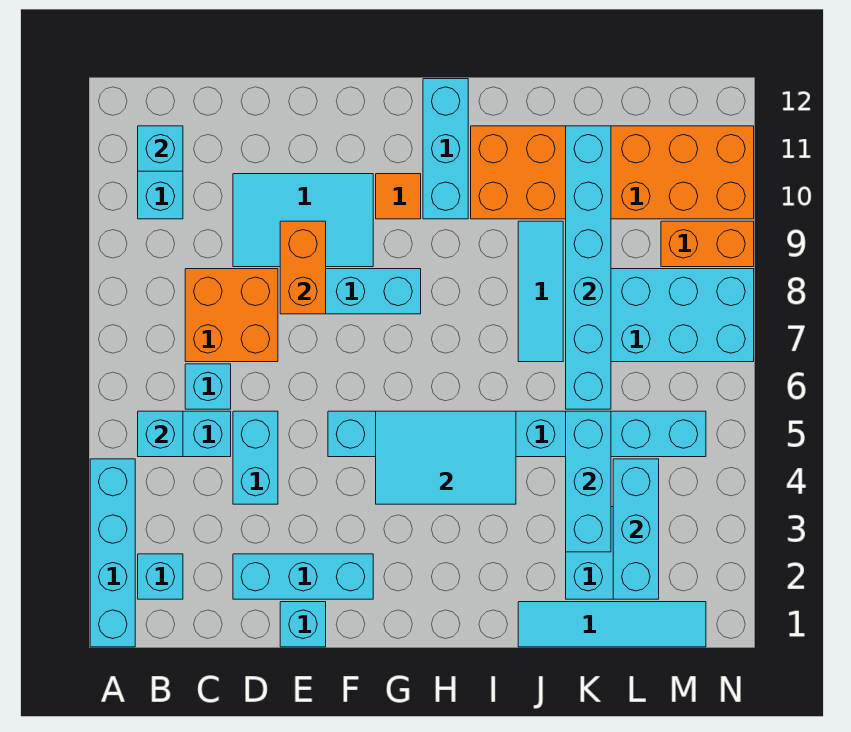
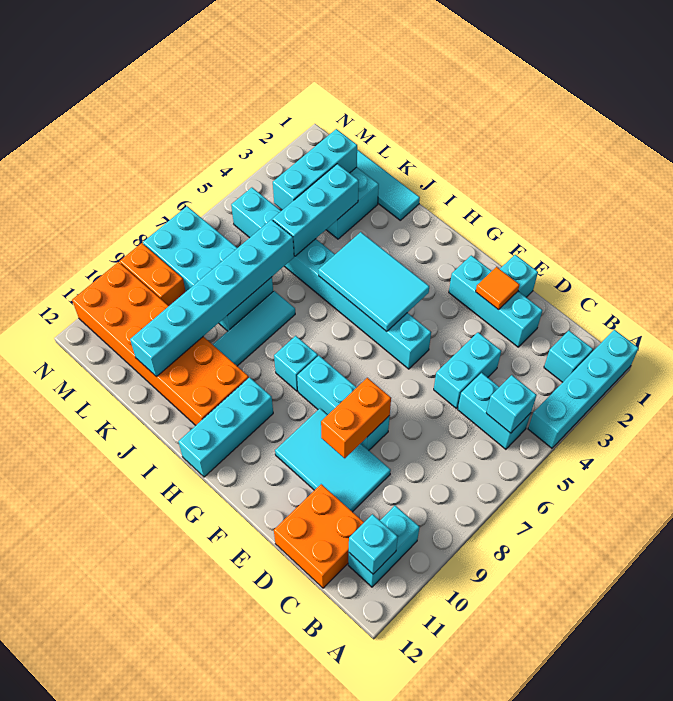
cyan brick C6 level 1 -> cyan brick H8 level 1
orange brick C7:D8 level 1 -> orange brick C11:D12 level 1
orange tile G10 level 1 -> orange tile E2 level 2

